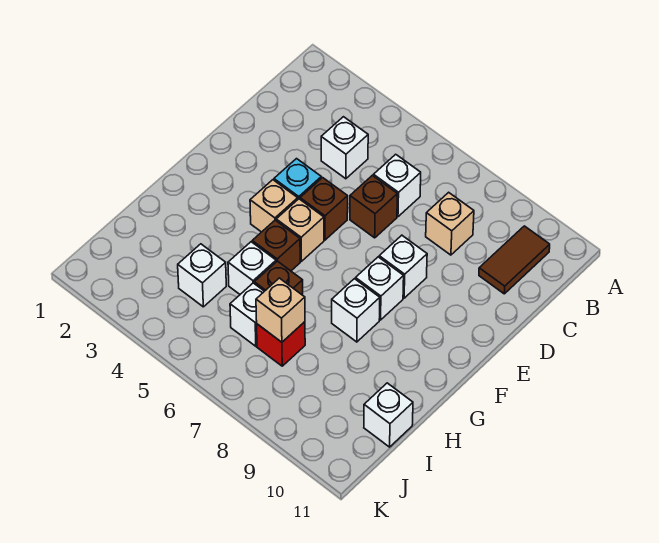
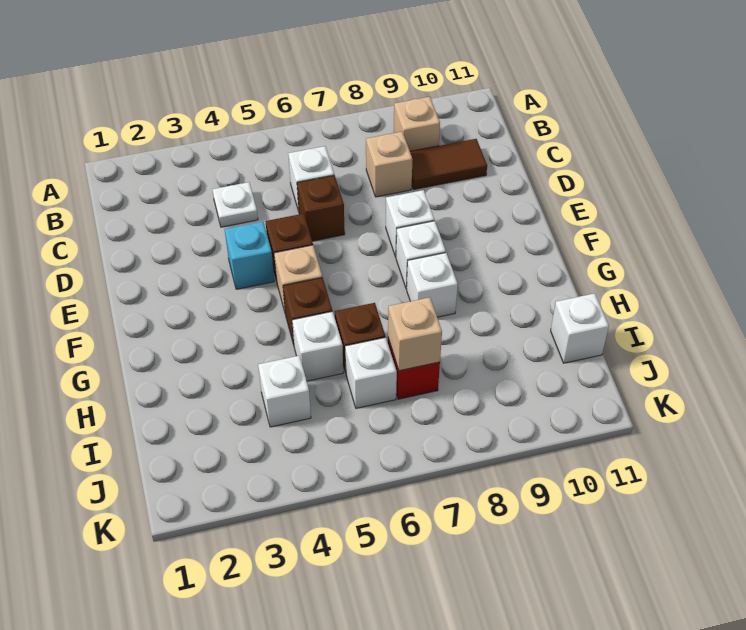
brown tile B10:C10 level 1 -> brown tile C9:C10 level 1
white brick C4 level 1 -> white plate C4 level 1
tan brick F4 level 1 -> tan brick B9 level 1

